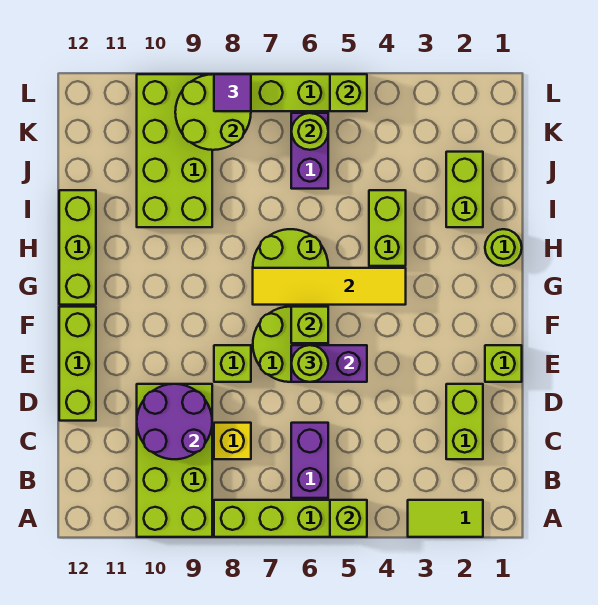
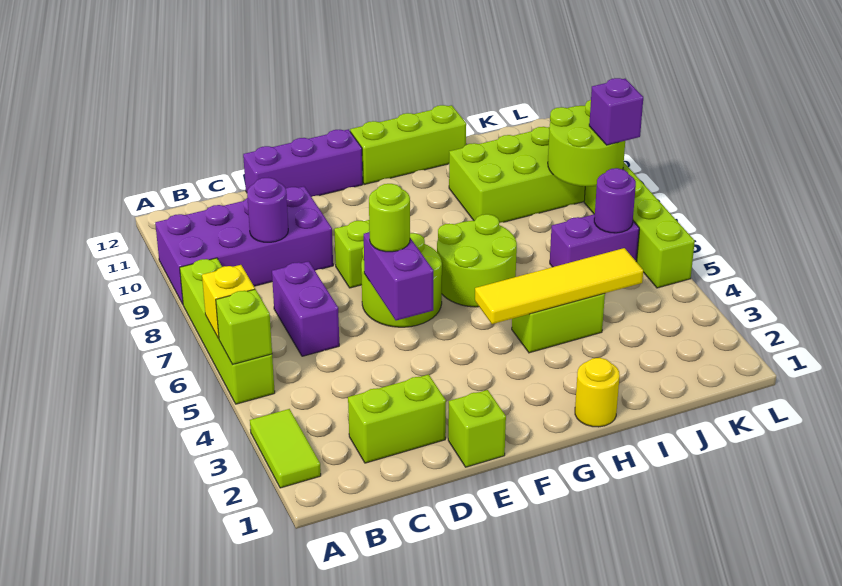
lime brick A9:D10 level 1 -> purple brick A9:D10 level 1
purple brick B6:C6 level 1 -> purple brick C6:C7 level 1
yellow brick C8 level 1 -> yellow brick A6 level 2
purple round brick C9:D10 level 2 -> purple round brick C9 level 2
lime brick D12:F12 level 1 -> purple brick D12:F12 level 1
lime brick F6 level 2 -> none
yellow tile G4:G7 level 2 -> yellow tile G4:J4 level 2
lime round brick H1 level 1 -> yellow round brick H1 level 1
lime brick I2:J2 level 1 -> none
lime round brick K6 level 2 -> purple round brick K6 level 2
lime brick L5 level 2 -> none
purple tile L8 level 3 -> purple brick L8 level 3

